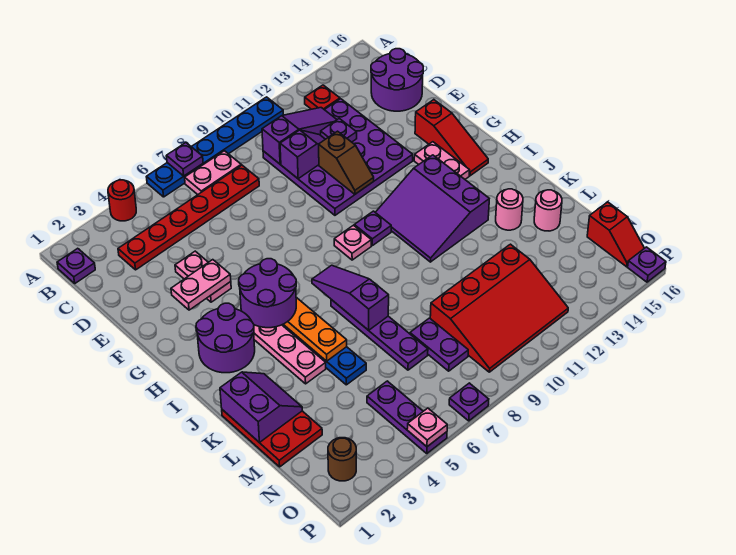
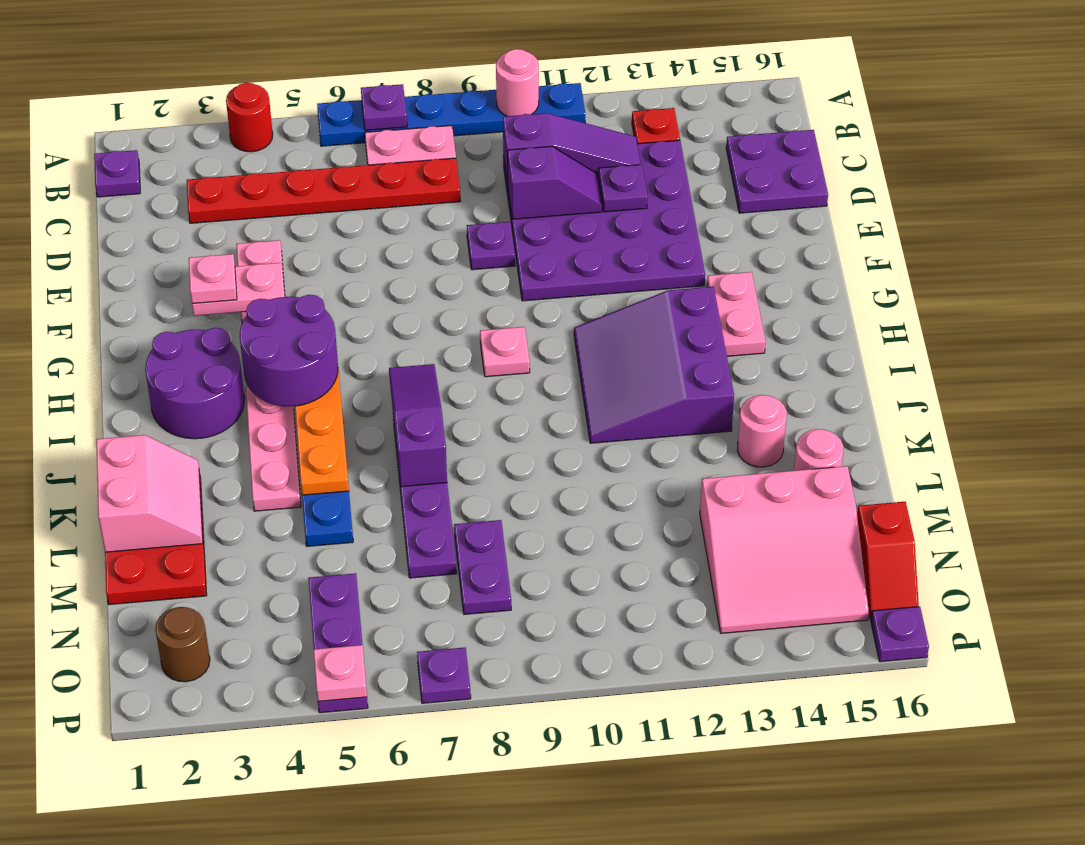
none -> pink round brick A10 level 2
purple round brick C15:D16 level 1 -> purple plate C15:D16 level 1
brown slope E11:F11 level 2 top E -> none
none -> pink plate F3 level 3
red slope F15:H15 level 1 top F -> none
purple plate H10 level 1 -> purple plate E9 level 1
purple slope K1:L2 level 2 top 1 -> pink slope K1:L2 level 2 top 1
red slope M9:O12 level 1 top M -> none
none -> pink slope M13:O15 level 1 top M

